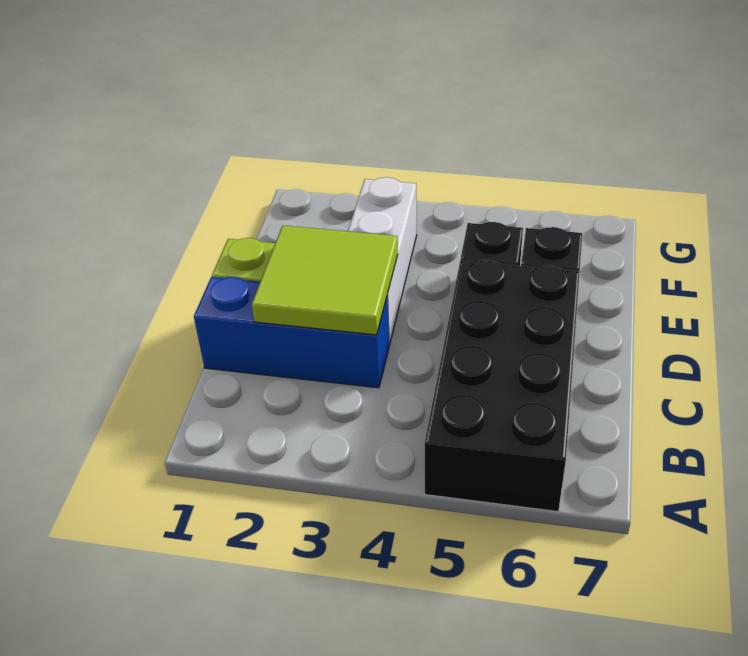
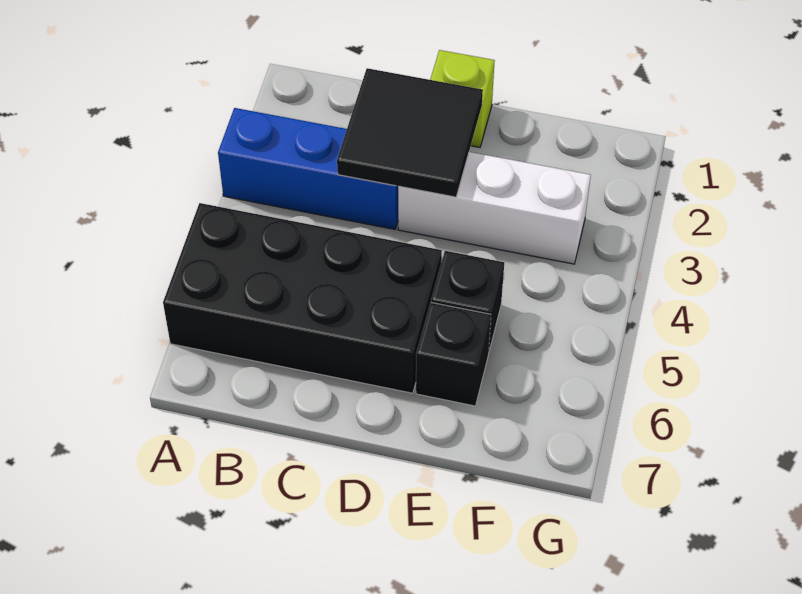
blue brick C1:C3 level 1 -> blue brick A3:C3 level 1
lime tile C2:D3 level 2 -> black tile C2:D3 level 2

